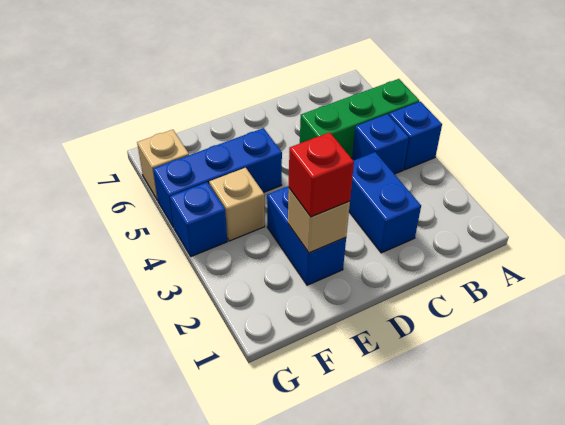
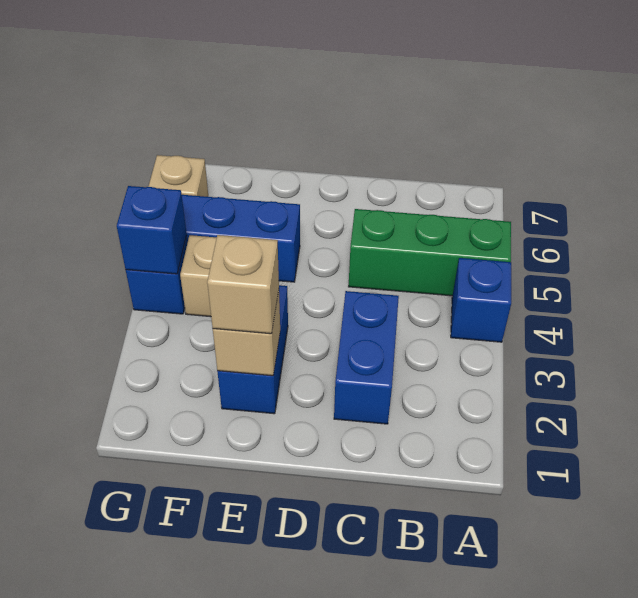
blue brick B4 level 1 -> blue brick G4 level 2
red brick E2 level 3 -> tan brick E2 level 3

